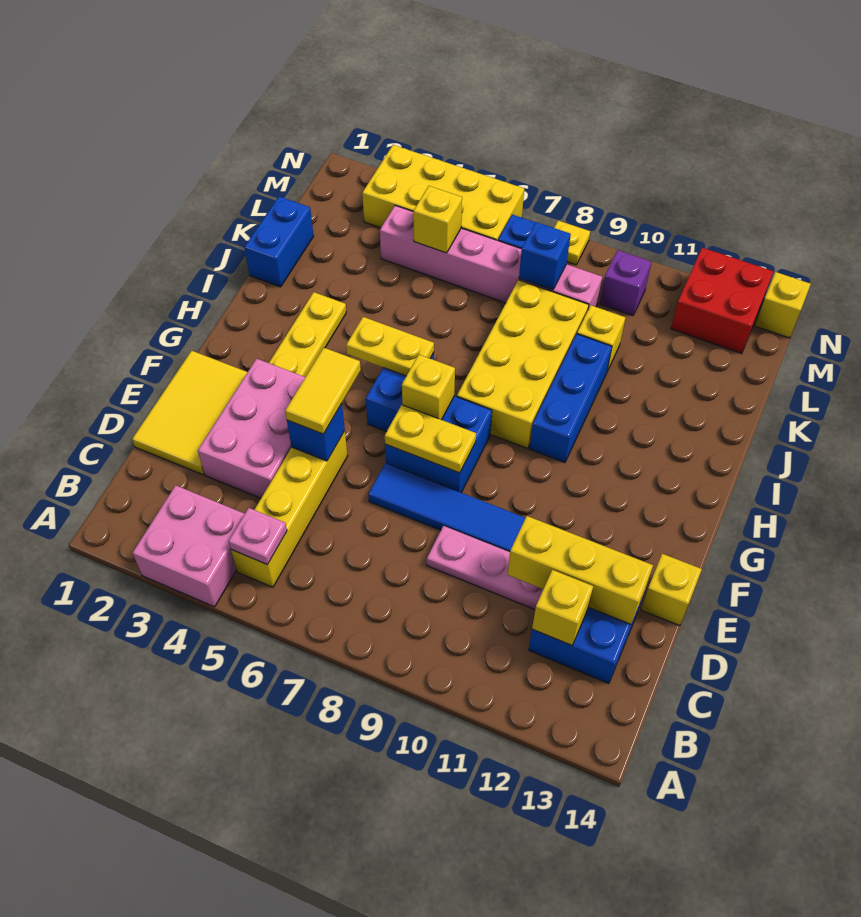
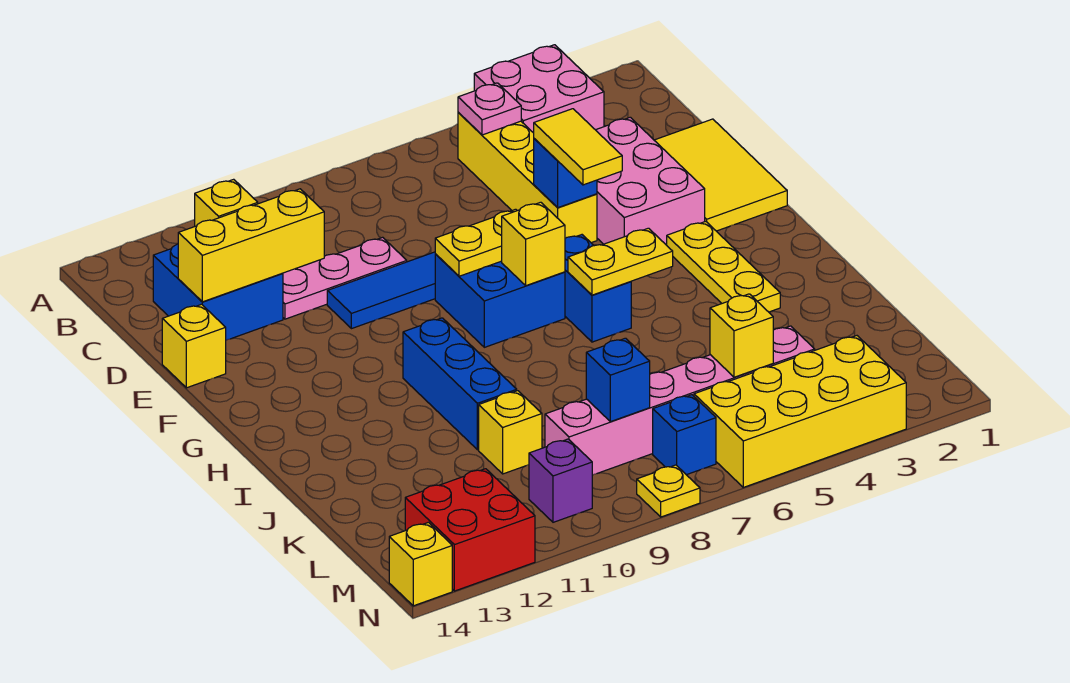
yellow brick H8:K9 level 1 -> none
blue brick J1:K1 level 1 -> none

